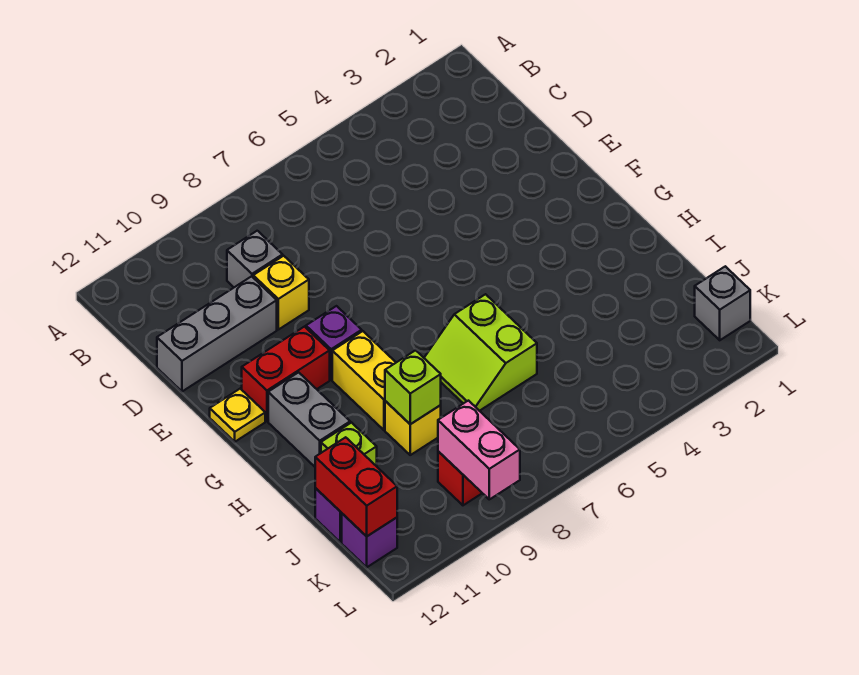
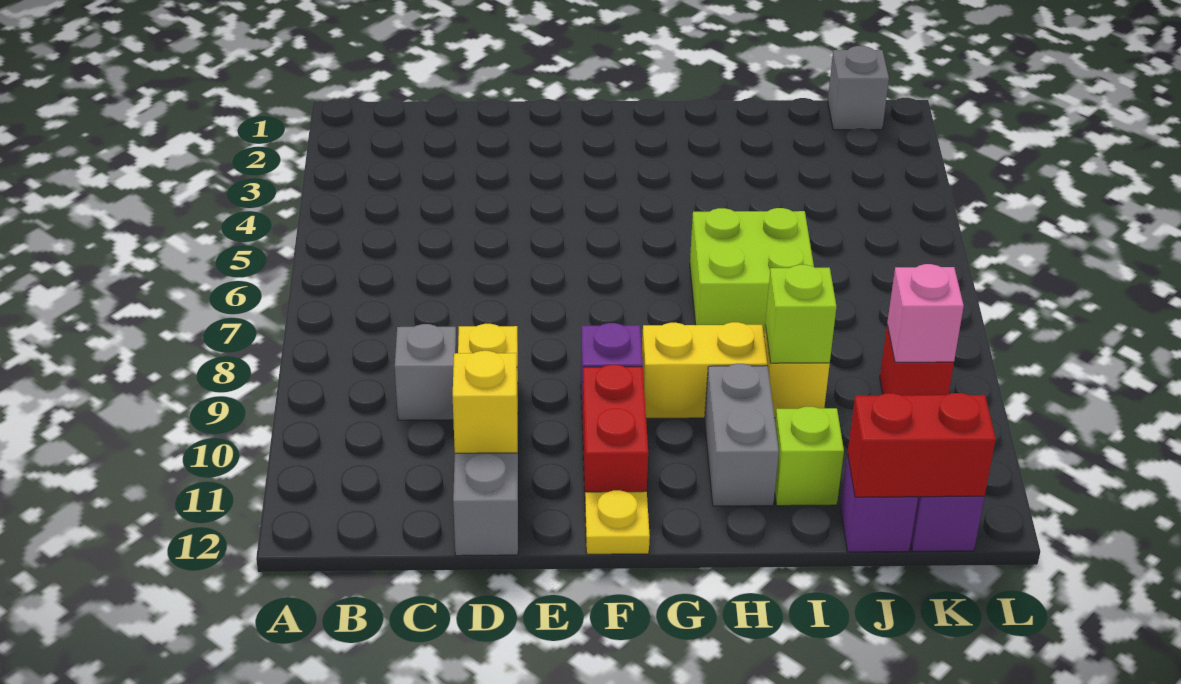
none -> yellow brick D11 level 2
grey brick G11:H11 level 1 -> grey brick H10:H11 level 1
lime slope H6:I7 level 1 top 6 -> lime brick H6:I7 level 1
pink brick K9:L9 level 2 -> pink brick K9 level 2

